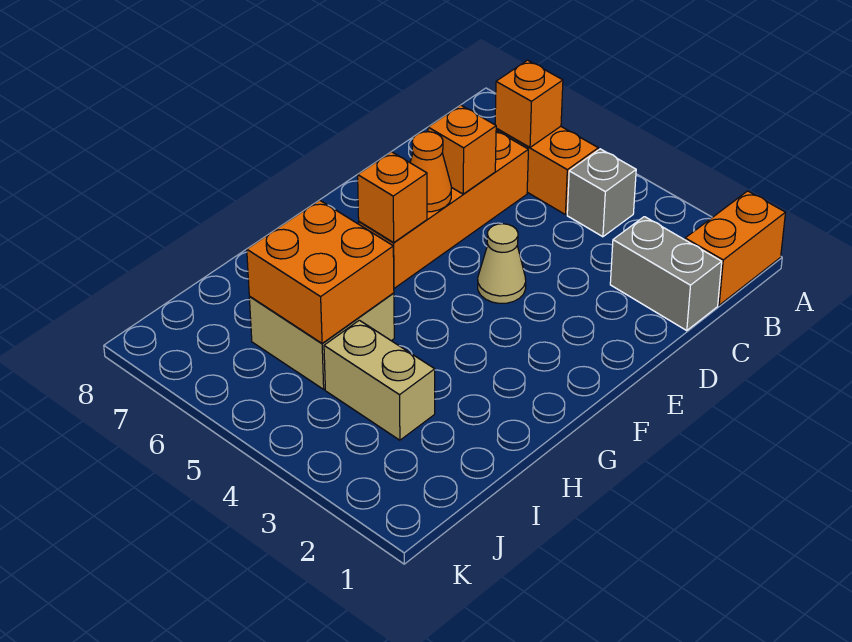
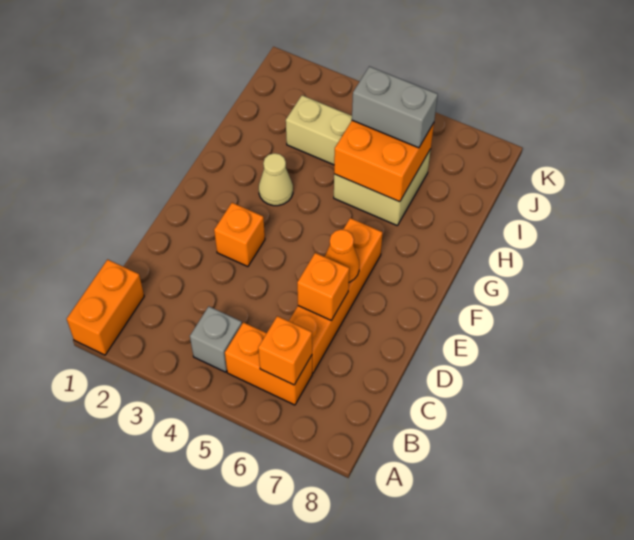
grey brick C1:C2 level 1 -> grey brick I5:I6 level 3
tan cone E4 level 1 -> tan cone G3 level 1
orange brick F6 level 2 -> orange brick E3 level 1

